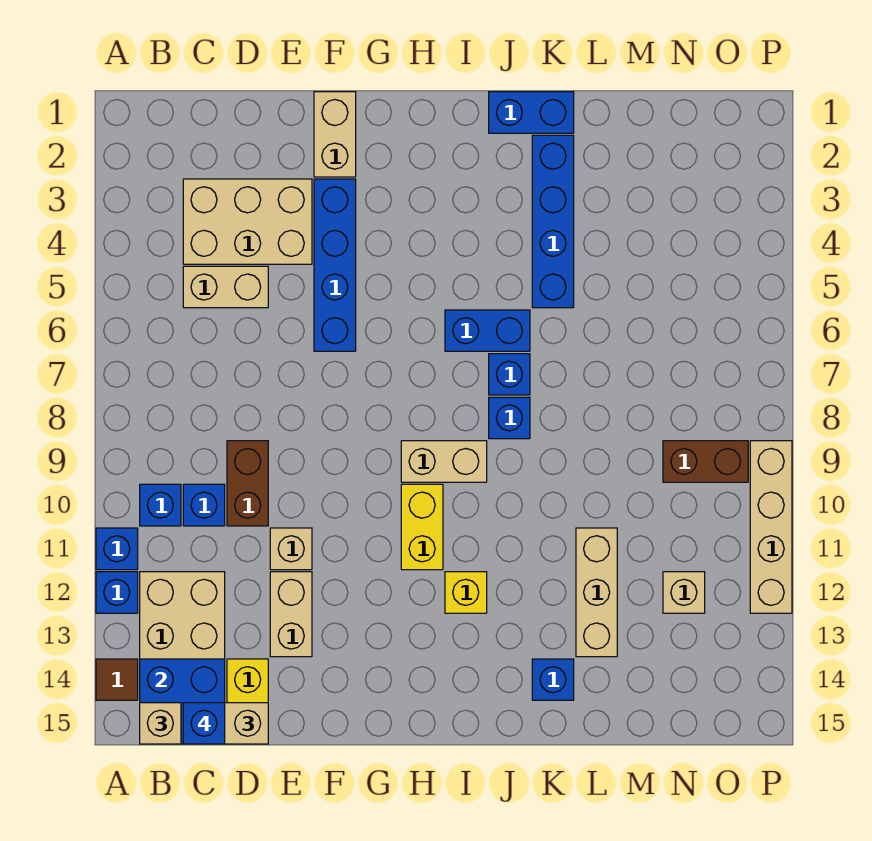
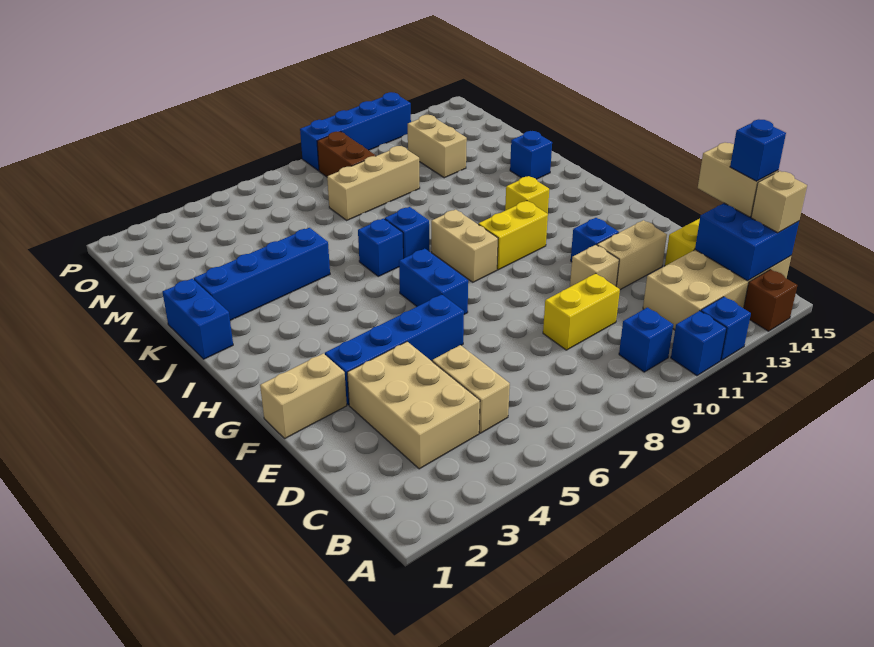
brown tile A14 level 1 -> brown brick A14 level 1
blue brick C10 level 1 -> blue brick F12 level 1
brown brick D9:D10 level 1 -> yellow brick D9:D10 level 1
blue brick I6:J6 level 1 -> blue brick G7:H7 level 1
tan brick L11:L13 level 1 -> tan brick M8:M10 level 1
tan brick N12 level 1 -> tan brick M12:N12 level 1
tan brick P9:P12 level 1 -> blue brick P9:P12 level 1

